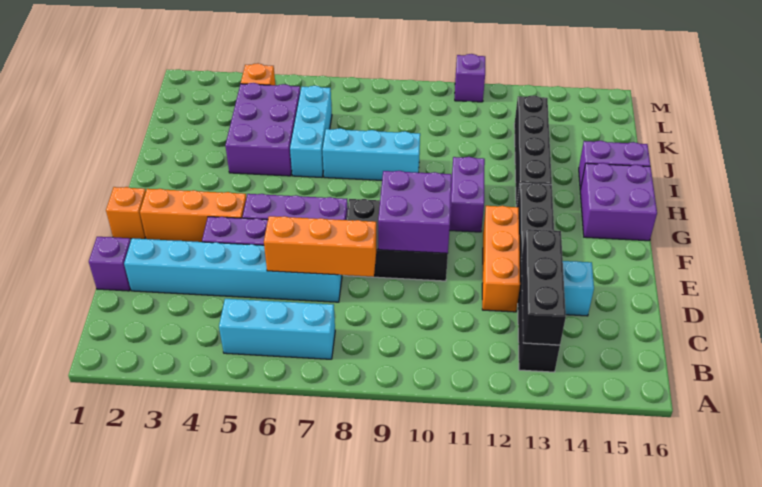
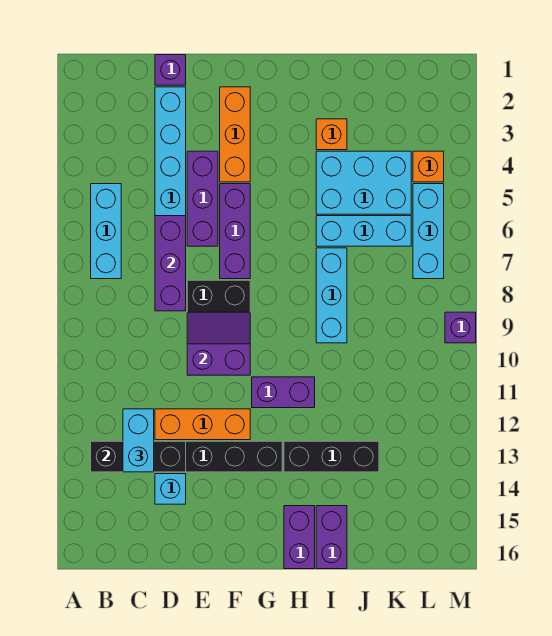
none -> cyan brick C12:C13 level 3
orange brick D6:D8 level 2 -> purple brick D6:D8 level 2
purple brick E9:F10 level 2 -> purple slope E9:F10 level 2 top 10
orange brick F1 level 1 -> orange brick I3 level 1
purple brick G15:H16 level 1 -> purple brick H15:H16 level 1
black brick H13:K13 level 1 -> black brick H13:J13 level 1
purple brick I4:K5 level 1 -> cyan brick I4:K5 level 1
none -> cyan brick L5:L7 level 1
purple brick M11 level 1 -> purple brick M9 level 1

